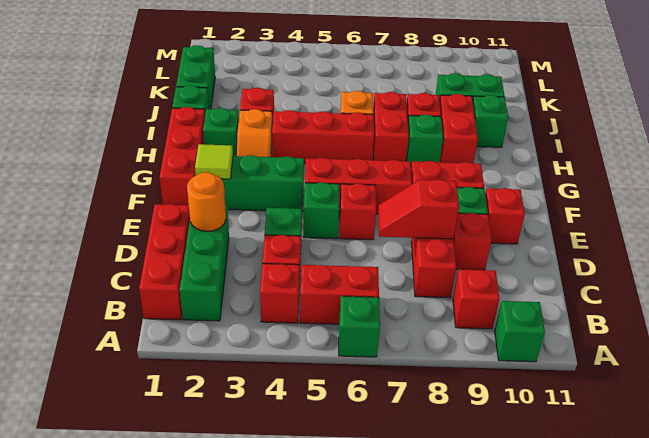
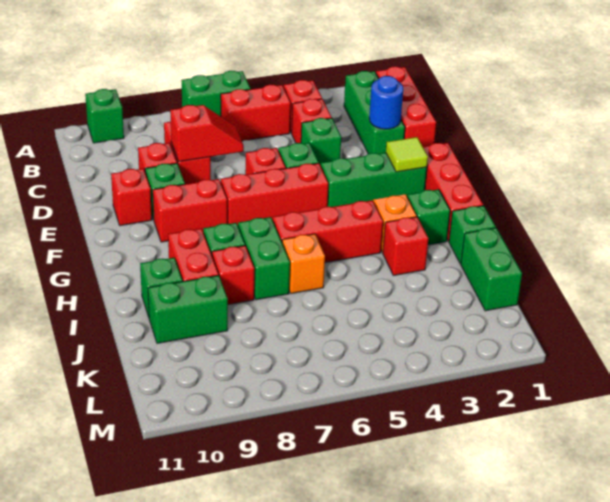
green brick A6 level 1 -> green brick A6:A7 level 1
red brick B9 level 1 -> none
orange round brick D2 level 2 -> blue round brick D2 level 2
red brick H7:I7 level 1 -> green brick H7:I7 level 1

